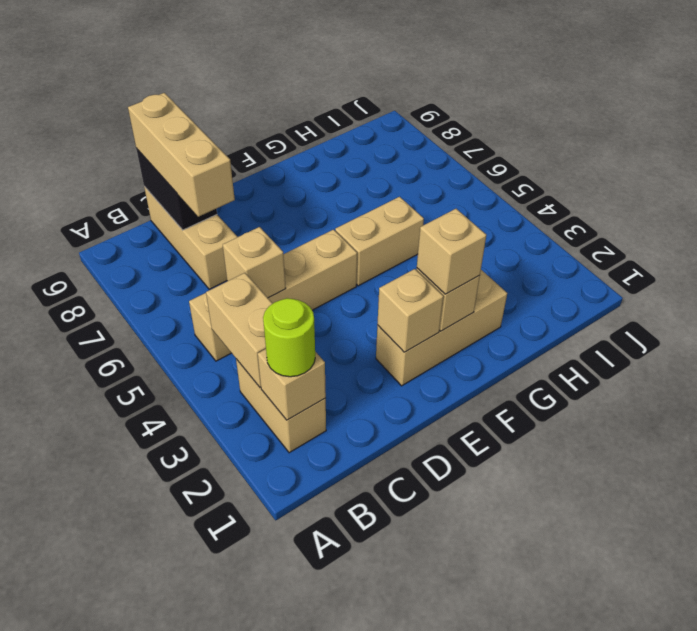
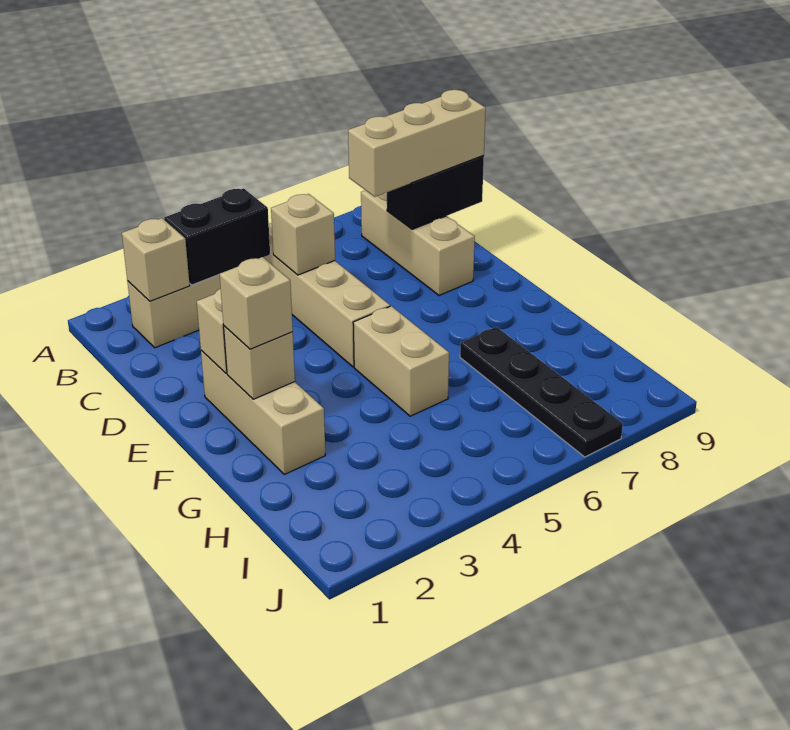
lime round brick B2 level 3 -> none
tan brick B3:B4 level 2 -> black brick B3:B4 level 2
tan brick C7:C9 level 1 -> tan brick B8:D8 level 1
none -> black plate G7:J7 level 1

